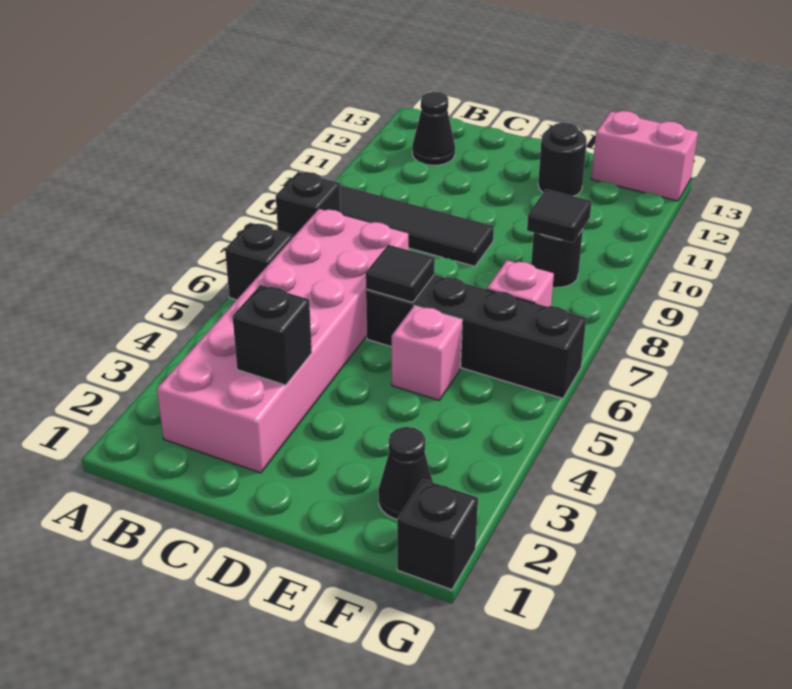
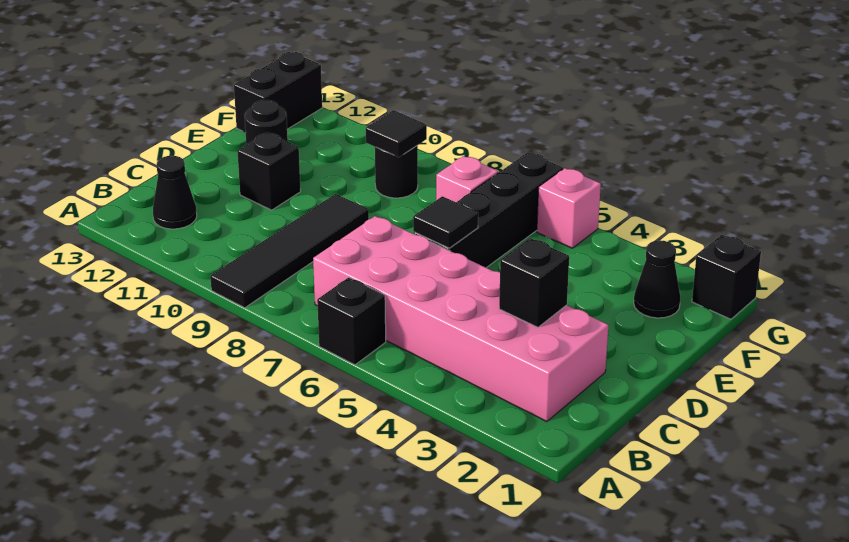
black brick A8 level 1 -> black brick D11 level 1
pink brick E5 level 1 -> pink brick G5 level 1
pink brick F13:G13 level 1 -> black brick F13:G13 level 1

